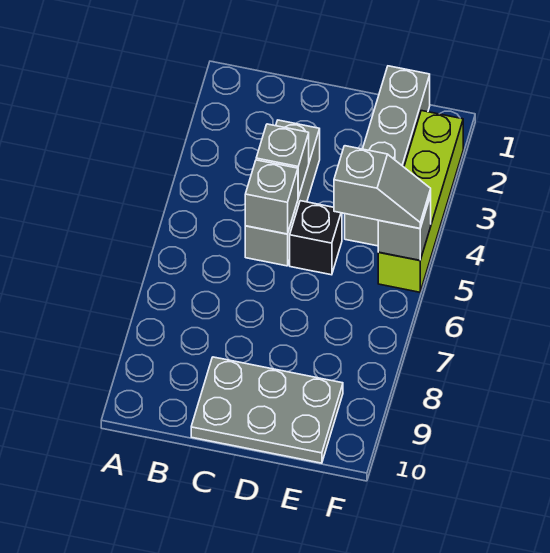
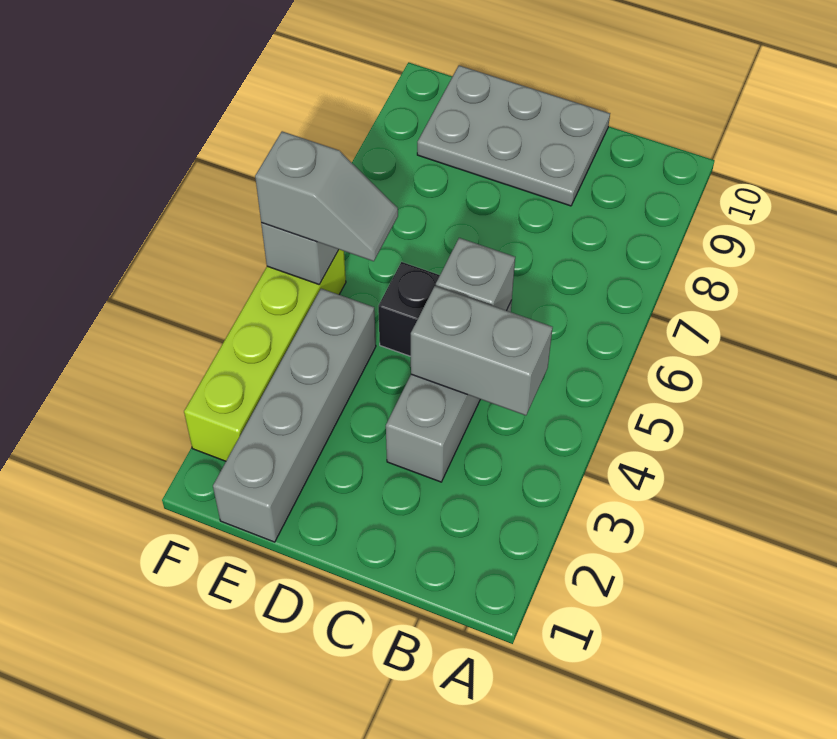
grey brick C4 level 2 -> grey brick B4:C4 level 2
grey slope E5:F5 level 3 top E -> grey slope E5:F5 level 3 top F

